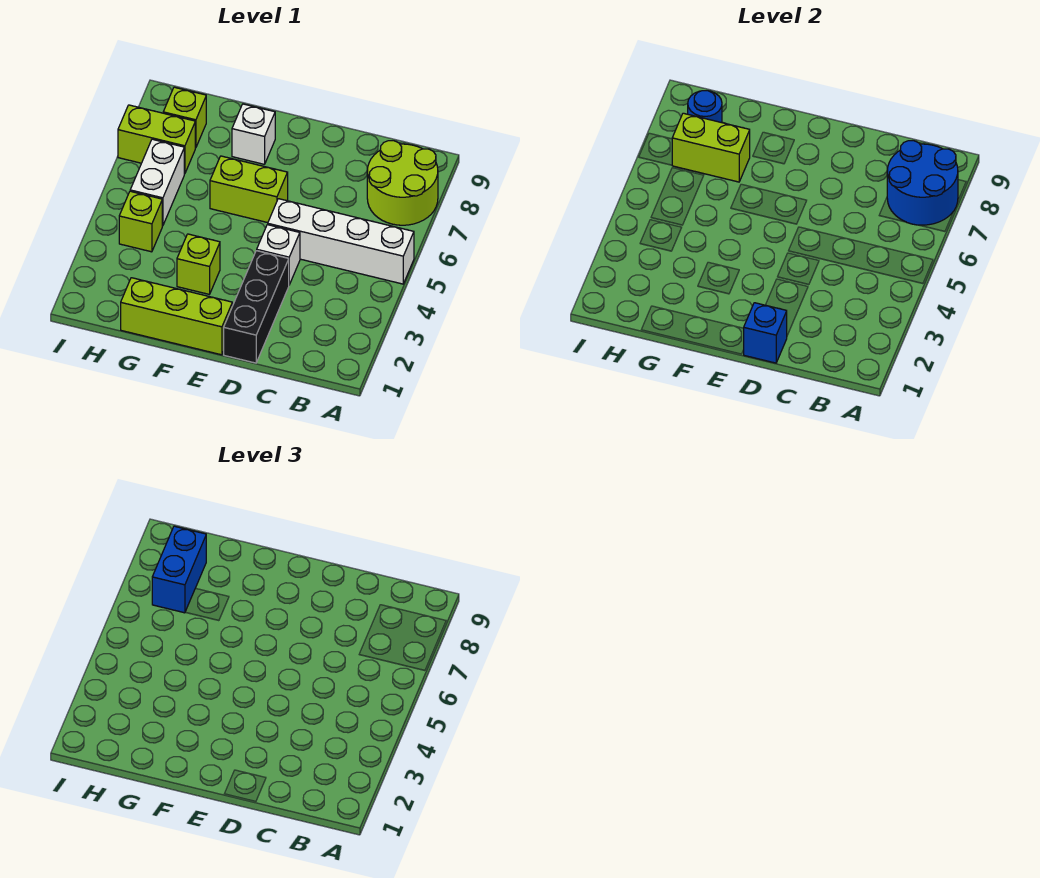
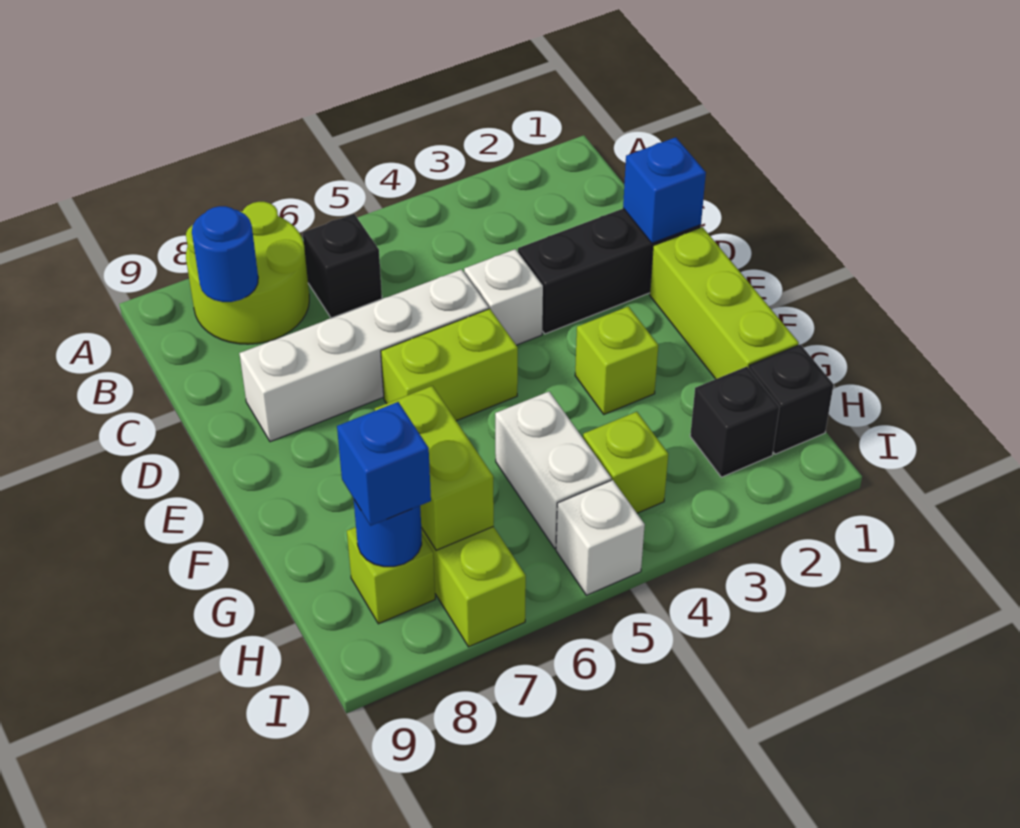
white brick A5:D5 level 1 -> white brick D5:D8 level 1
blue round brick A7:B8 level 2 -> blue round brick B8 level 2
none -> black brick B6 level 1
lime brick E6:F6 level 1 -> lime brick E5:E6 level 1
white brick F8 level 1 -> white brick I5 level 1
none -> black brick H1 level 1
none -> black brick H2 level 1
white brick H5:H6 level 1 -> white brick G5:H5 level 1
blue brick H7:H8 level 3 -> blue brick H8 level 3

